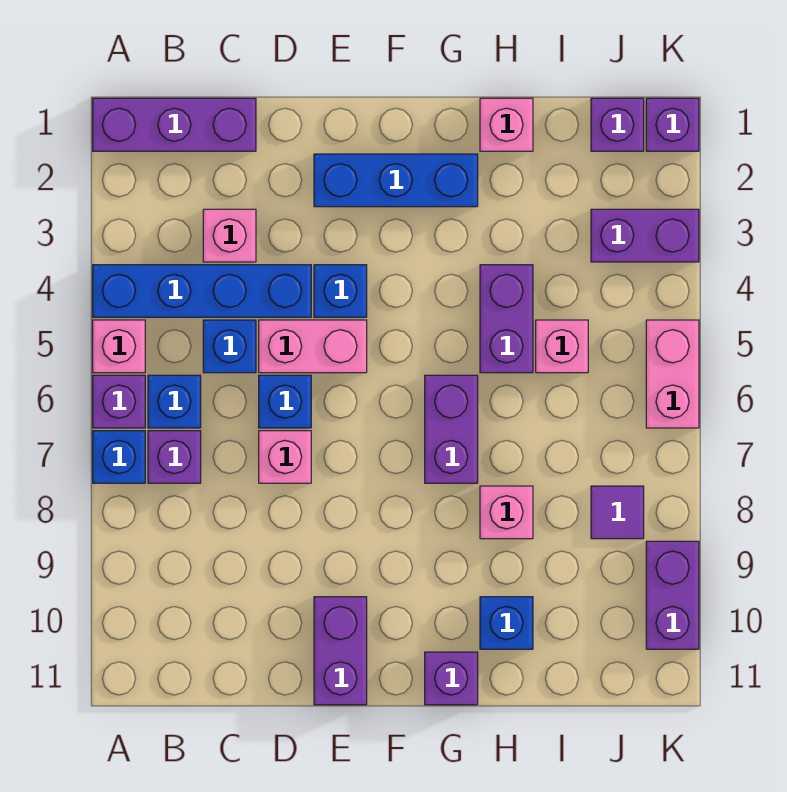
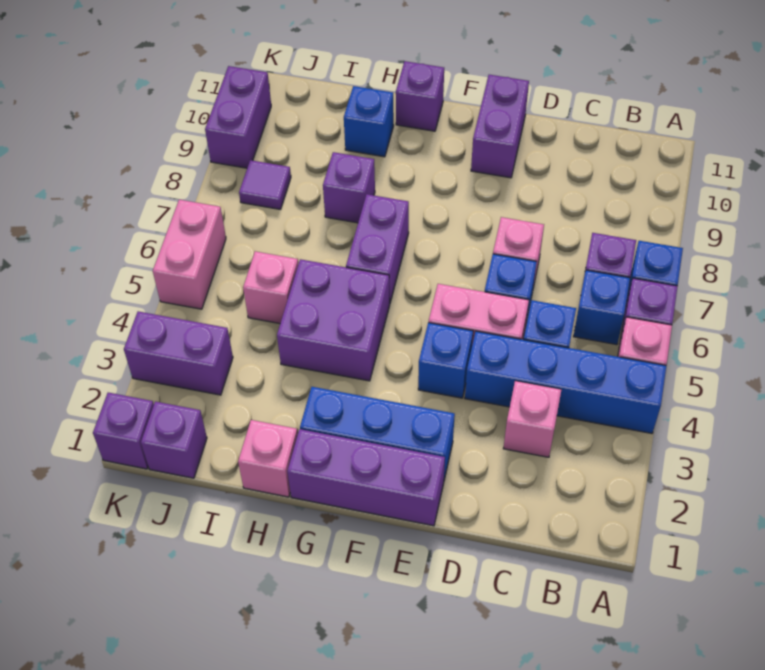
purple brick A1:C1 level 1 -> purple brick E1:G1 level 1
purple brick H4:H5 level 1 -> purple brick G4:H5 level 1
pink brick H8 level 1 -> purple brick H8 level 1

